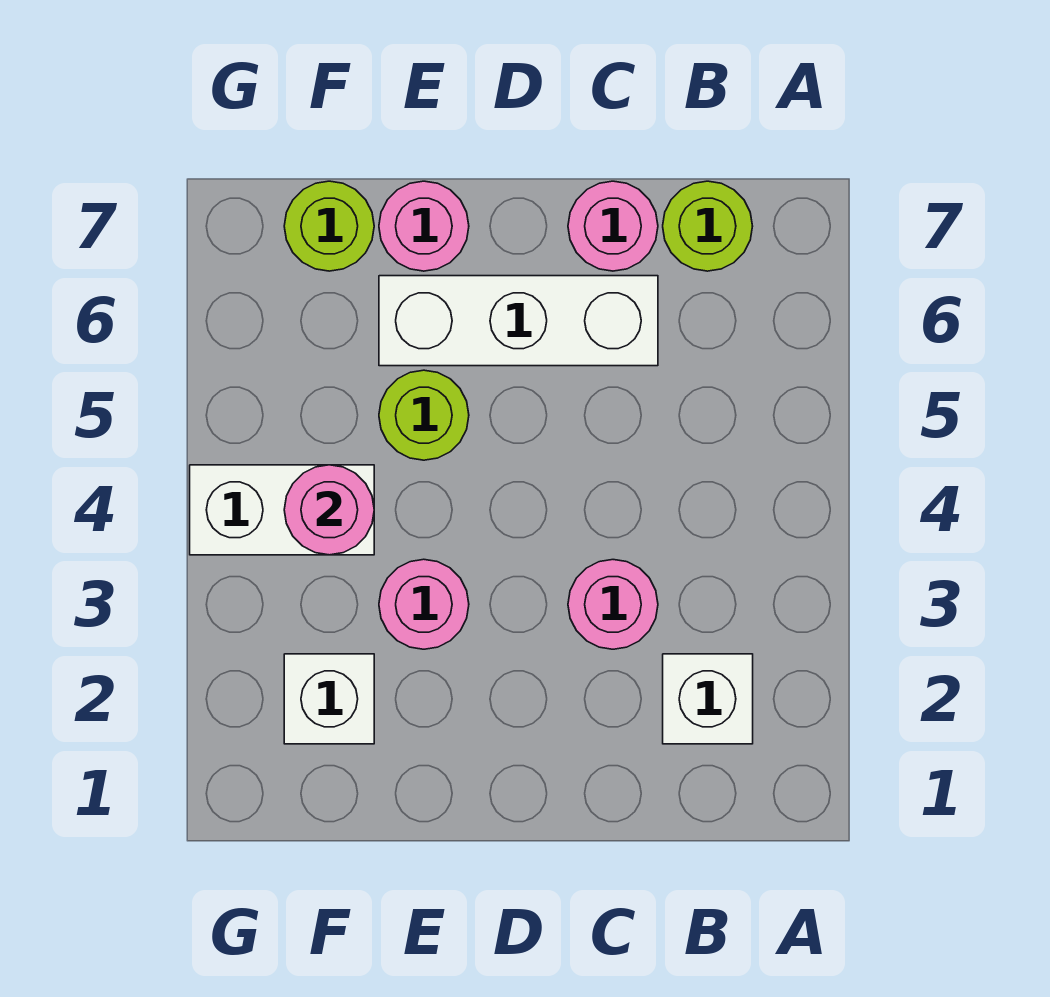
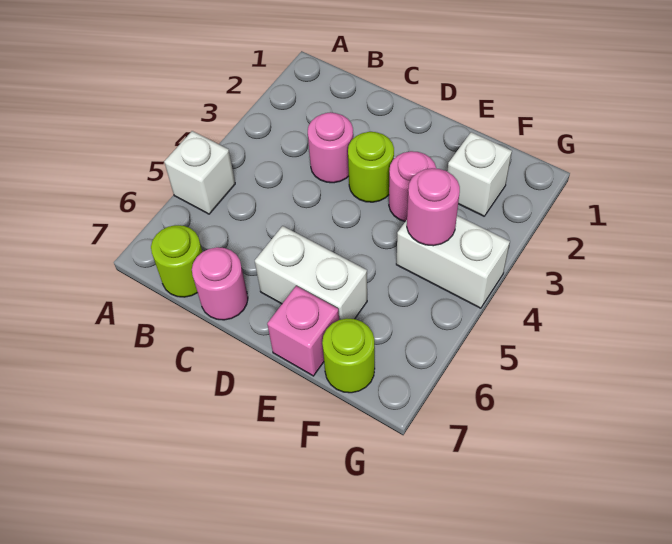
white brick B2 level 1 -> white brick A5 level 1
white brick C6:E6 level 1 -> white brick D6:E6 level 1
lime round brick E5 level 1 -> lime round brick D3 level 1
pink round brick E7 level 1 -> pink brick E7 level 1

